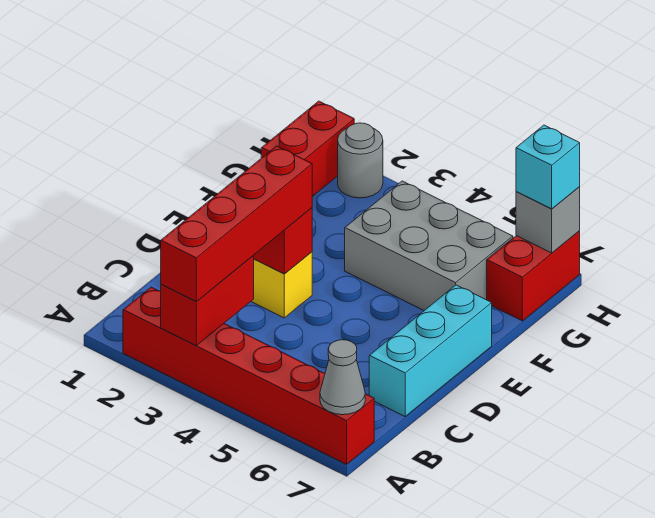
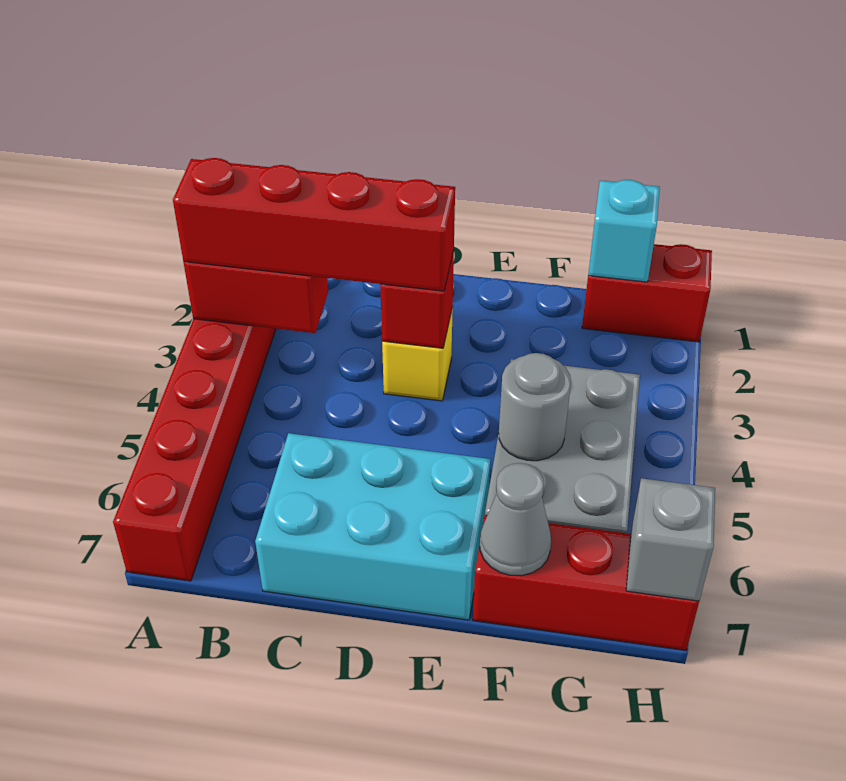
grey cone A7 level 2 -> grey cone F7 level 2
cyan brick C7:E7 level 1 -> cyan brick C6:E7 level 1
red brick G7:H7 level 1 -> red brick F7:H7 level 1
grey round brick H2 level 1 -> grey round brick F5 level 2
cyan brick H7 level 3 -> cyan brick G1 level 2

